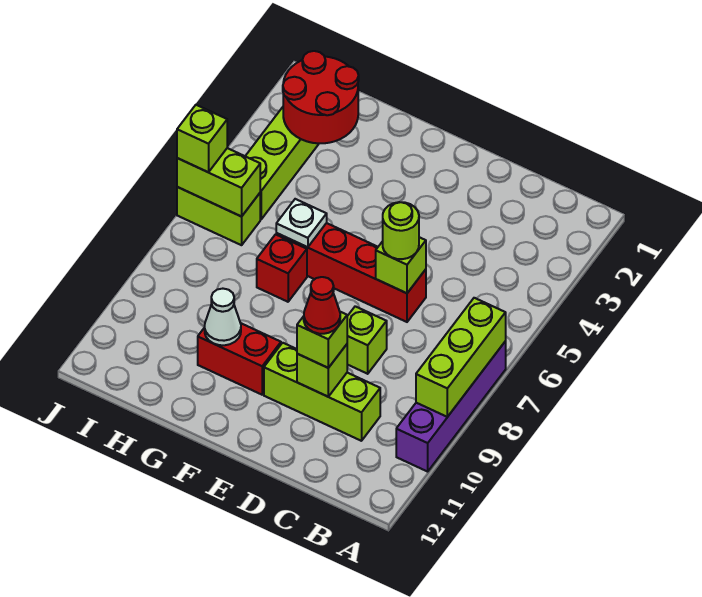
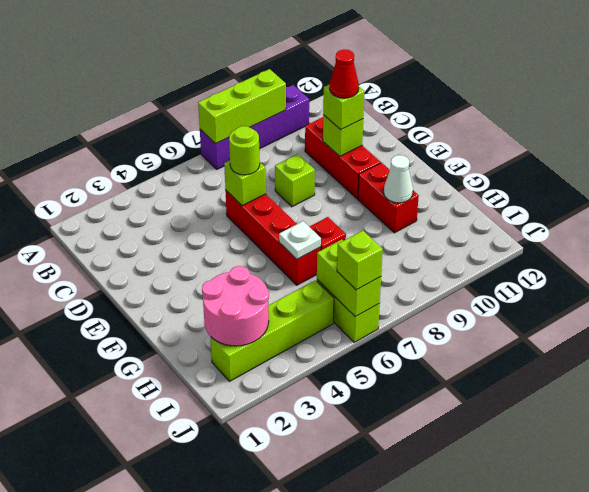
lime brick C10:E10 level 1 -> red brick C10:E10 level 1
red round brick H2:I3 level 2 -> pink round brick H2:I3 level 2

